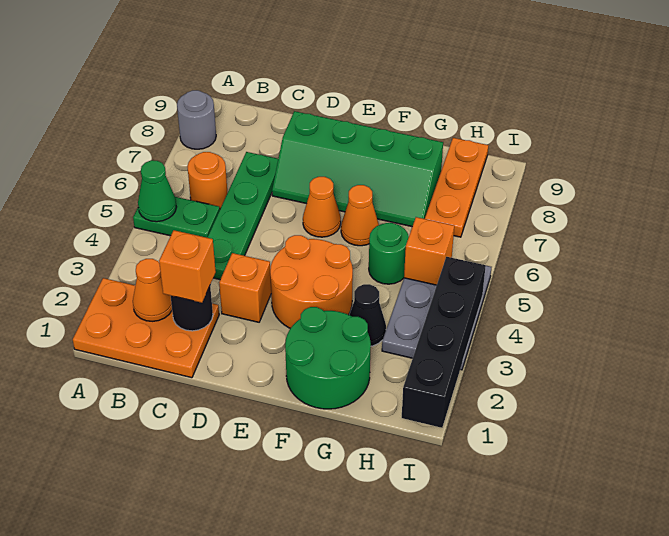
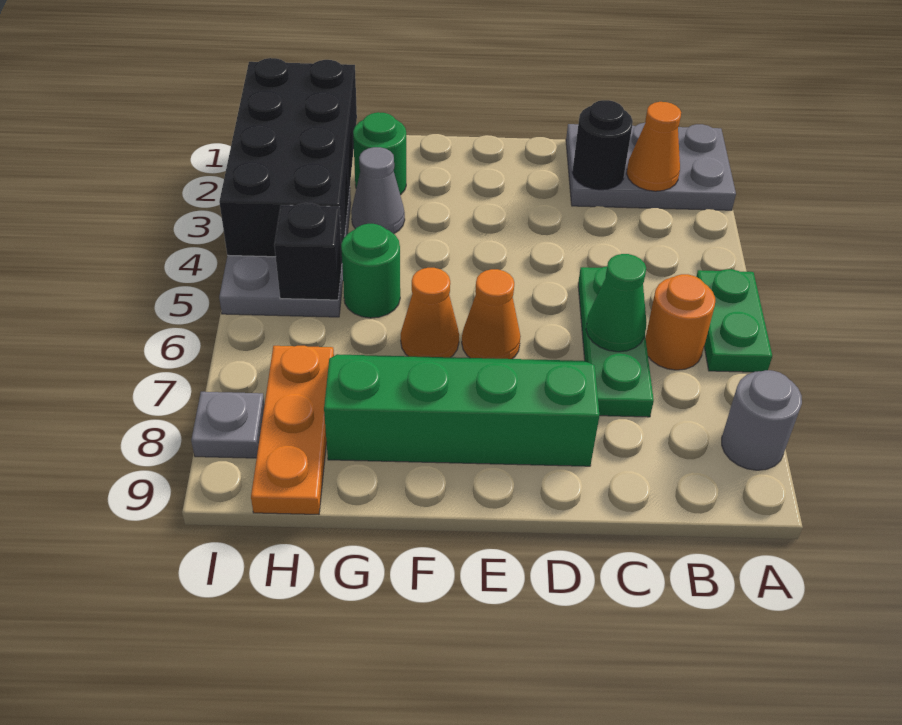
orange plate A1:C2 level 1 -> grey plate A1:C2 level 1
green plate A5:B5 level 1 -> green plate A5:A6 level 1
green cone A5 level 2 -> green cone C6 level 2
orange brick C2 level 3 -> none
green plate C4:C7 level 1 -> green plate C5:C7 level 1
orange brick D3 level 1 -> none
orange round brick E3:F4 level 1 -> none
green round brick F1:G2 level 1 -> green round brick G2 level 1
black cone G3 level 1 -> grey cone G3 level 1
orange brick H5 level 2 -> black brick H5 level 2
black brick I1:I4 level 2 -> black brick H1:I4 level 2
none -> grey plate I8 level 1

